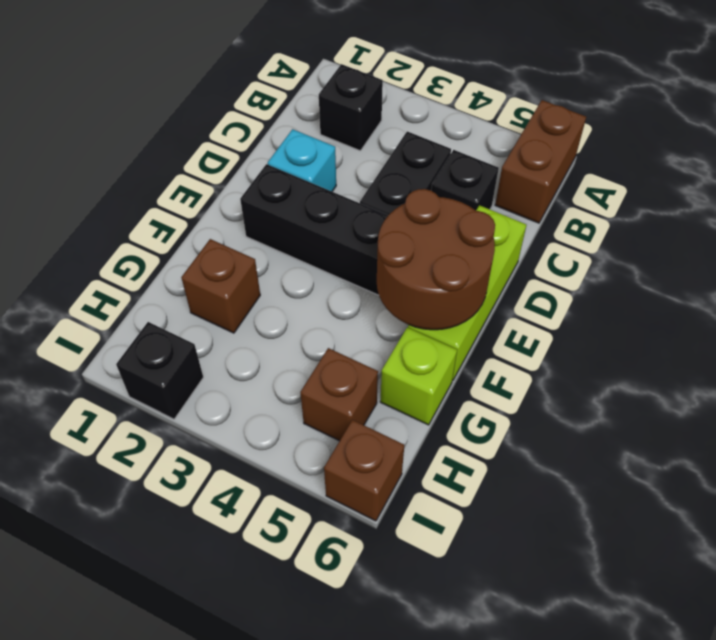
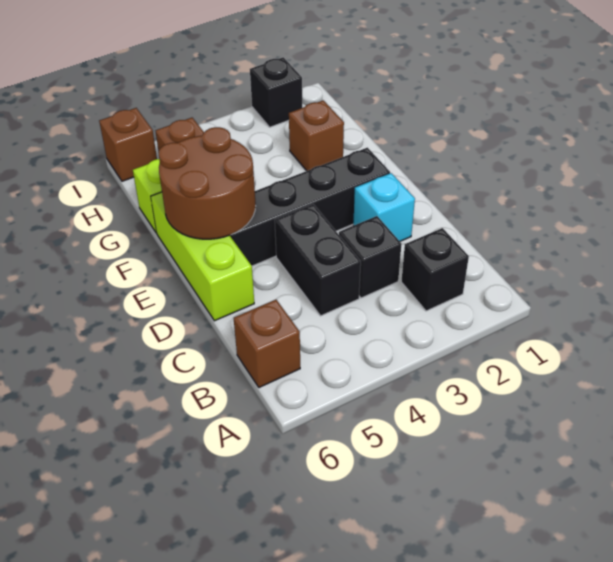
brown brick A6:B6 level 1 -> brown brick B6 level 1
black brick C5 level 1 -> black brick C3 level 1

